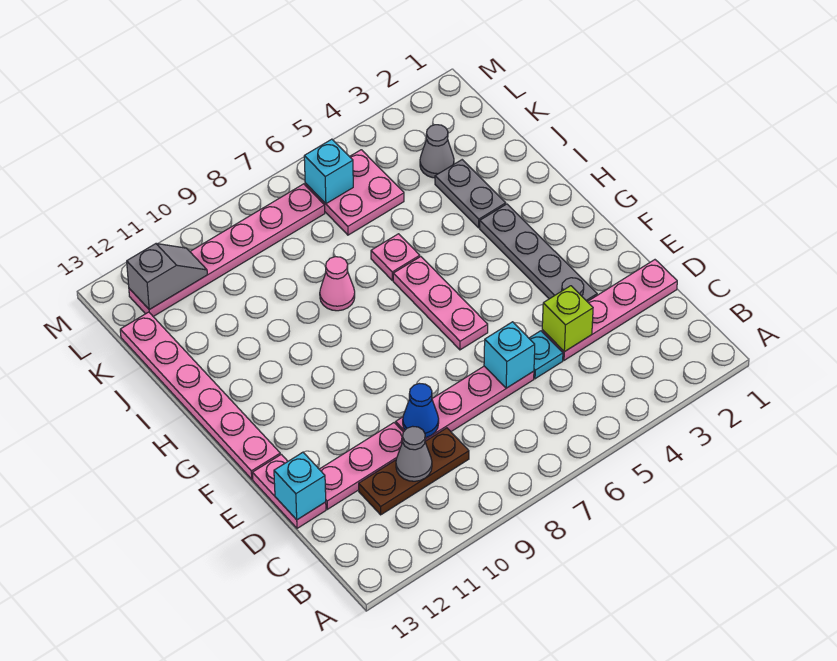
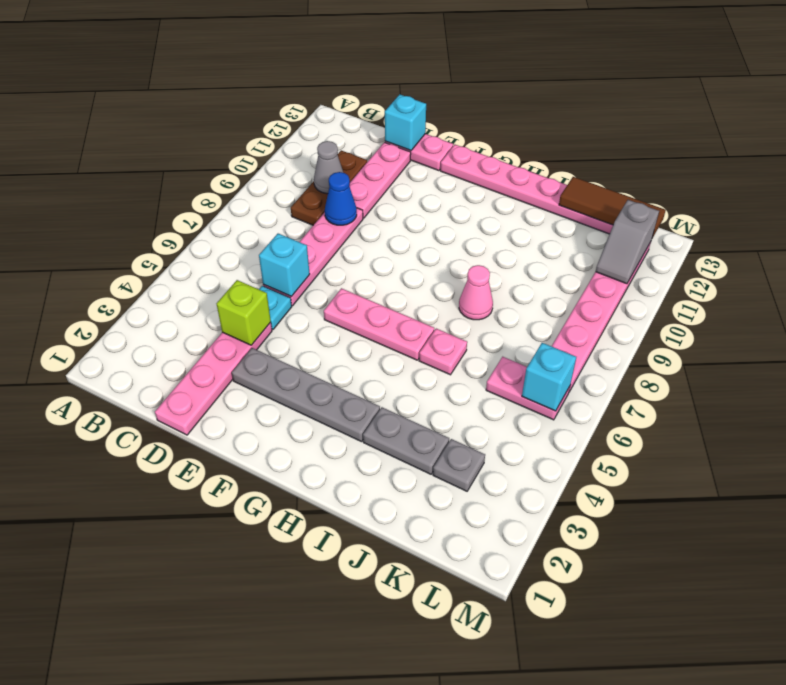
none -> brown tile J13:L13 level 2
grey cone K3 level 1 -> grey plate K3 level 1
pink plate K5:L6 level 1 -> pink plate K6:L6 level 1

